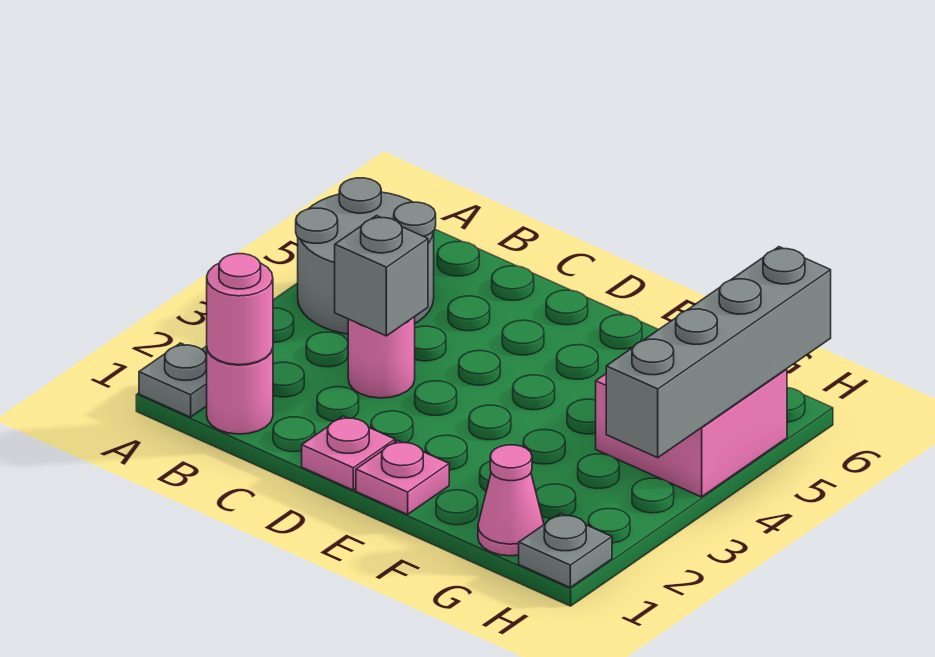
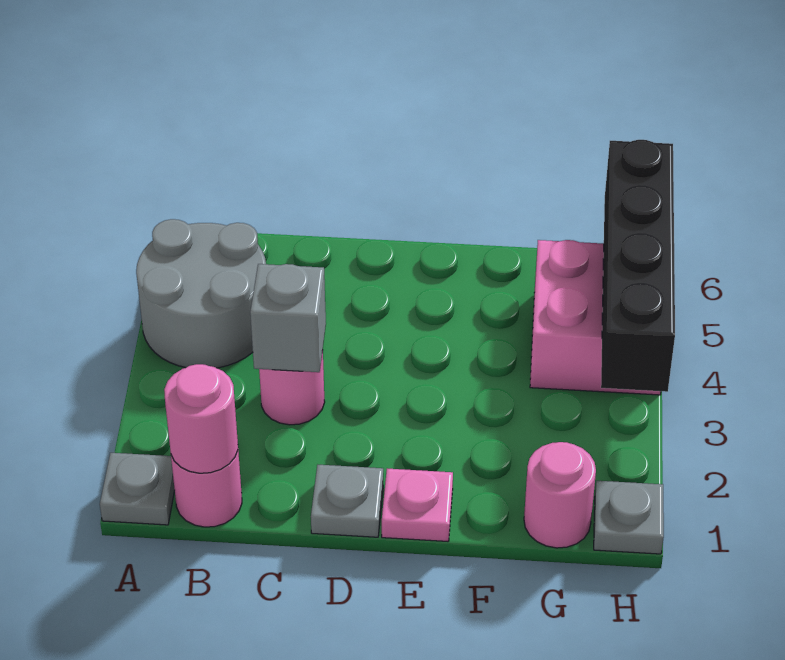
pink plate D1 level 1 -> grey plate D1 level 1
pink cone G1 level 1 -> pink round brick G1 level 1
grey brick H3:H6 level 2 -> black brick H3:H6 level 2

